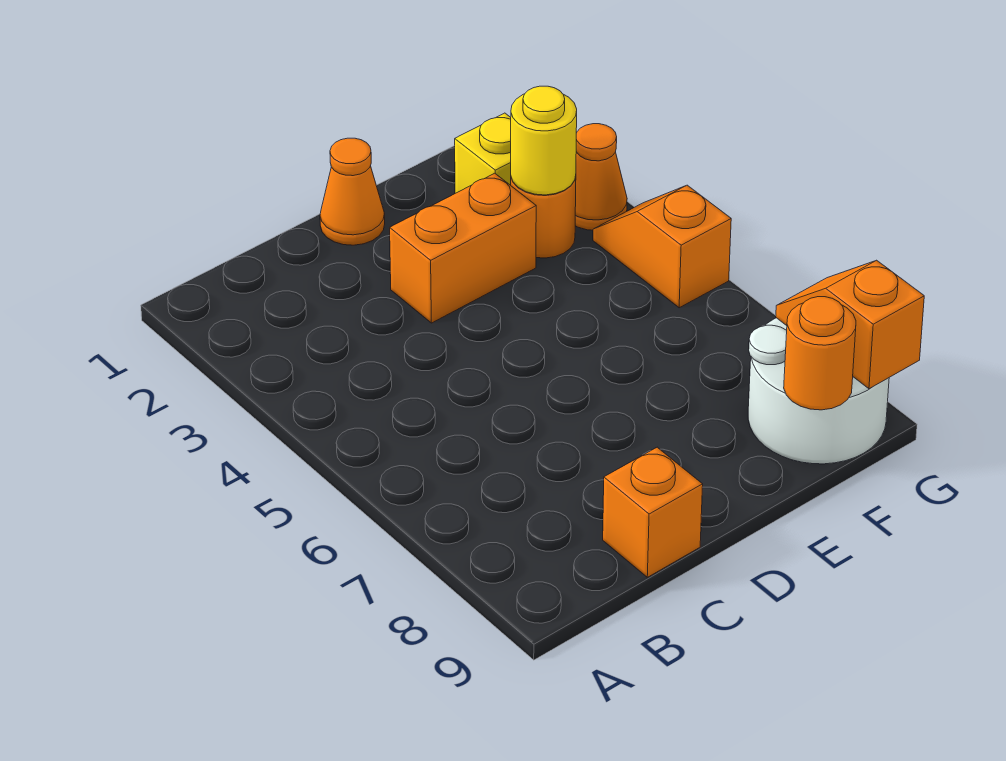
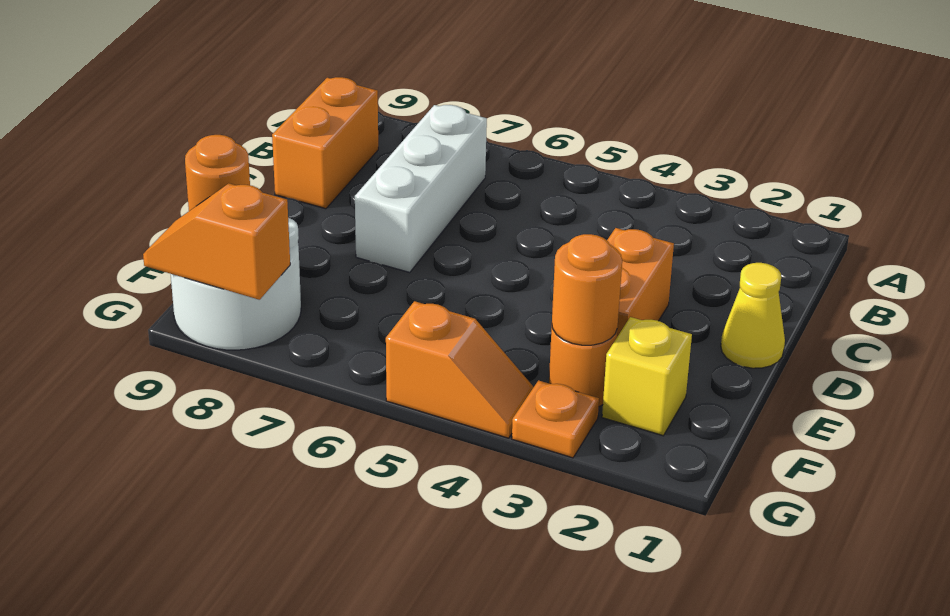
none -> white brick B7:D7 level 1
orange brick C9 level 1 -> orange brick B9:C9 level 1
orange cone D1 level 1 -> yellow cone D1 level 1
yellow round brick F3 level 2 -> orange round brick F3 level 2
orange cone G3 level 1 -> orange plate G3 level 1
orange slope G8:G9 level 2 top 9 -> orange slope G8:G9 level 2 top 8

